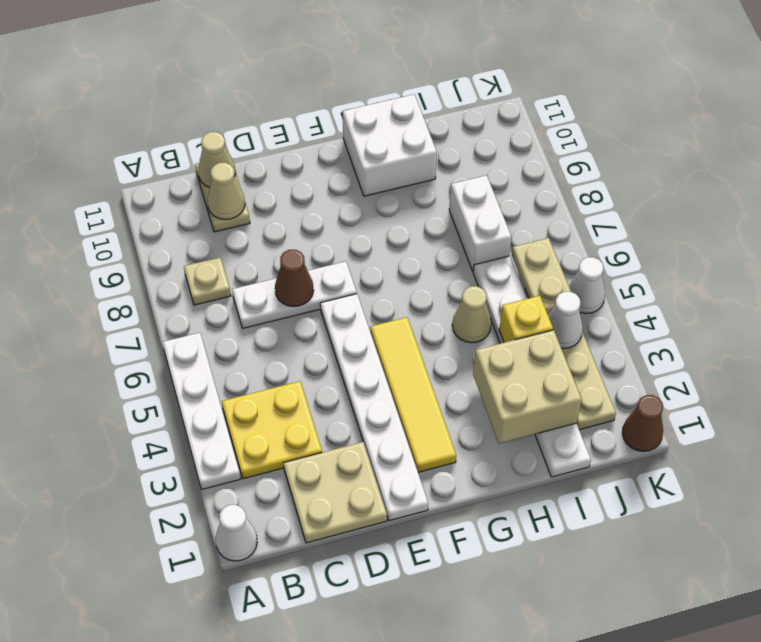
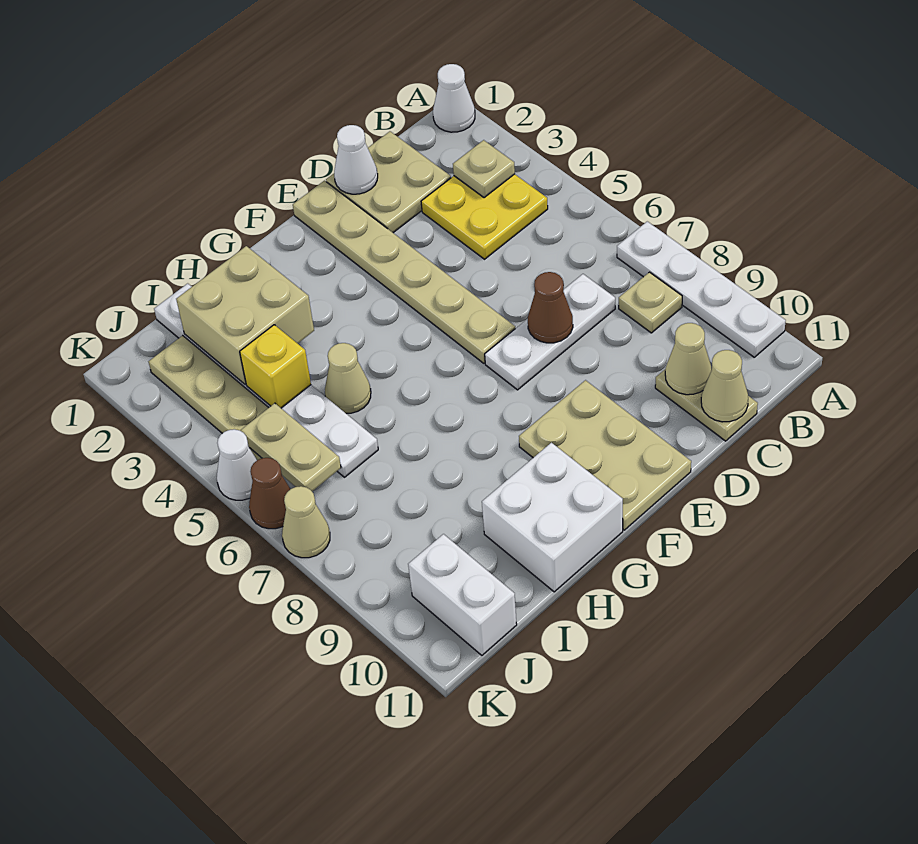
white plate A3:A6 level 1 -> white plate A7:A10 level 1
none -> tan plate B3 level 2
white plate E1:E6 level 1 -> tan plate E1:E6 level 1
none -> tan plate E9:F11 level 1
yellow tile F2:F5 level 1 -> none
white brick I7:I8 level 1 -> white brick J10:J11 level 1
white cone J4 level 2 -> white cone D1 level 2
brown cone K1 level 1 -> brown cone K6 level 1
none -> tan cone K7 level 1

